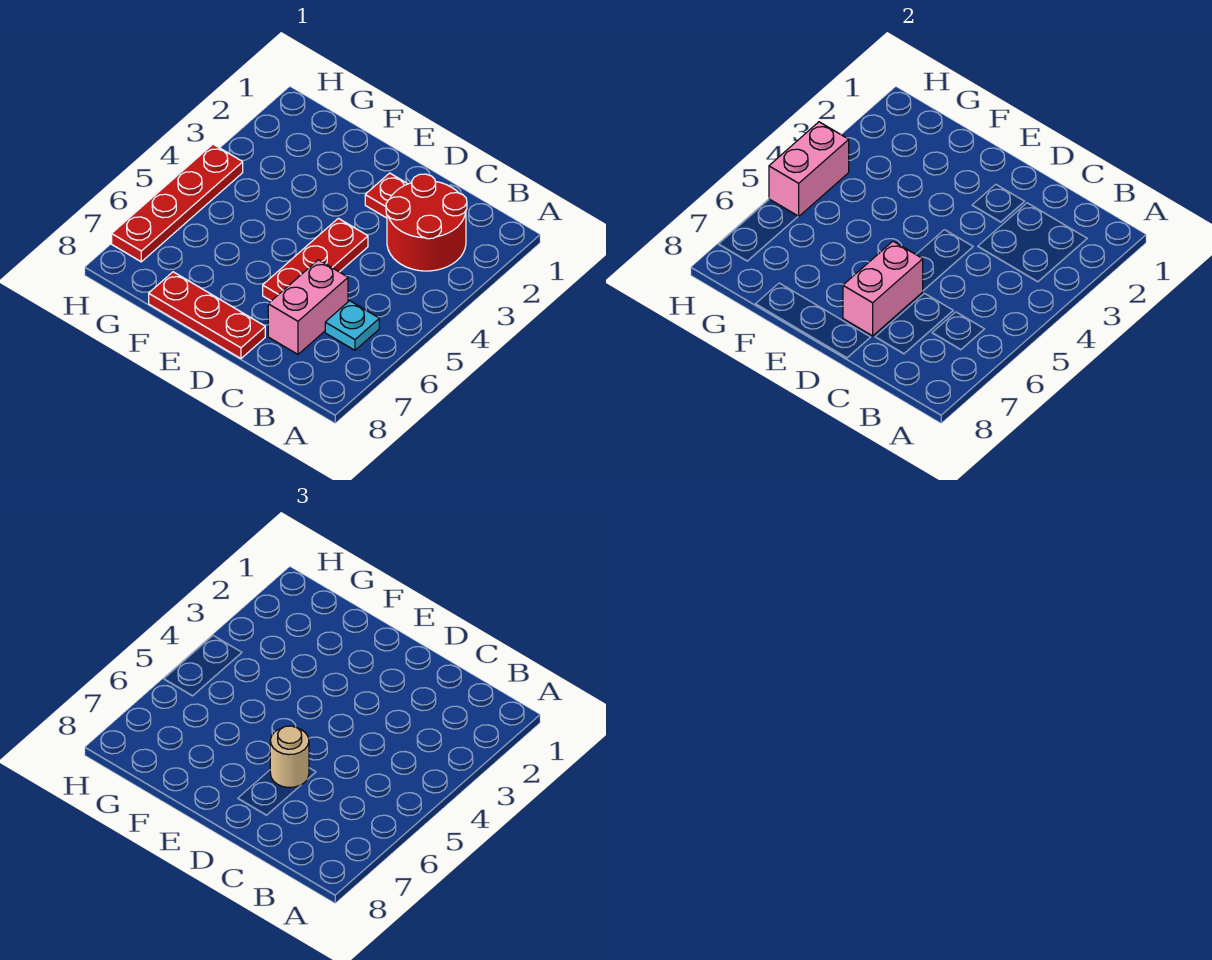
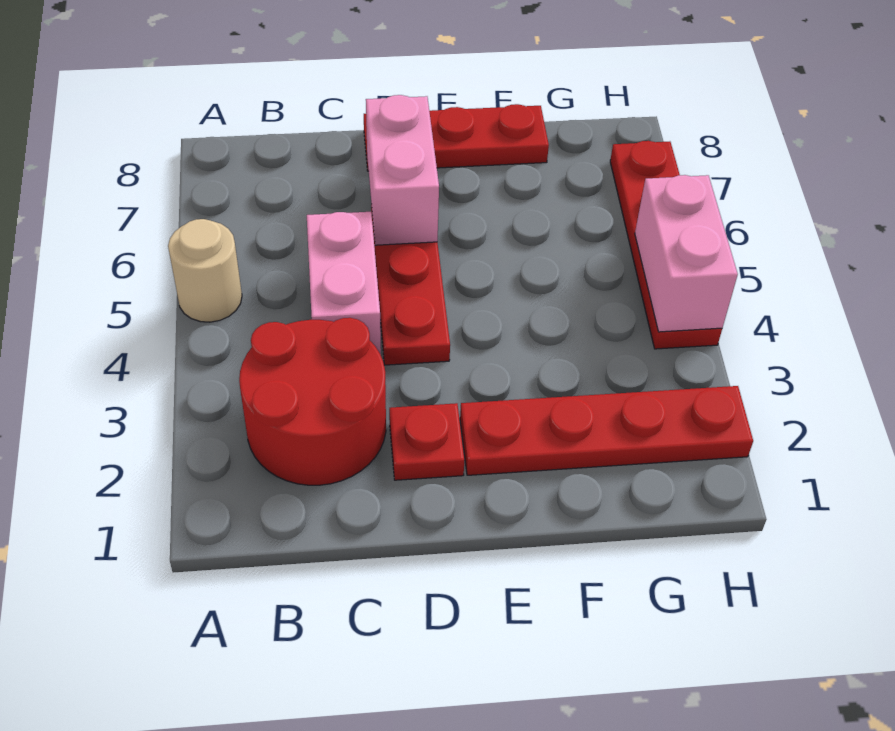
cyan plate B6 level 1 -> none
pink brick C6:C7 level 1 -> pink brick C4:C5 level 1
tan round brick D6 level 3 -> tan round brick A5 level 1
none -> red plate E2:H2 level 1

